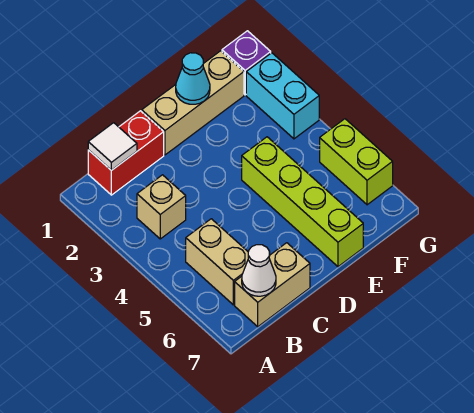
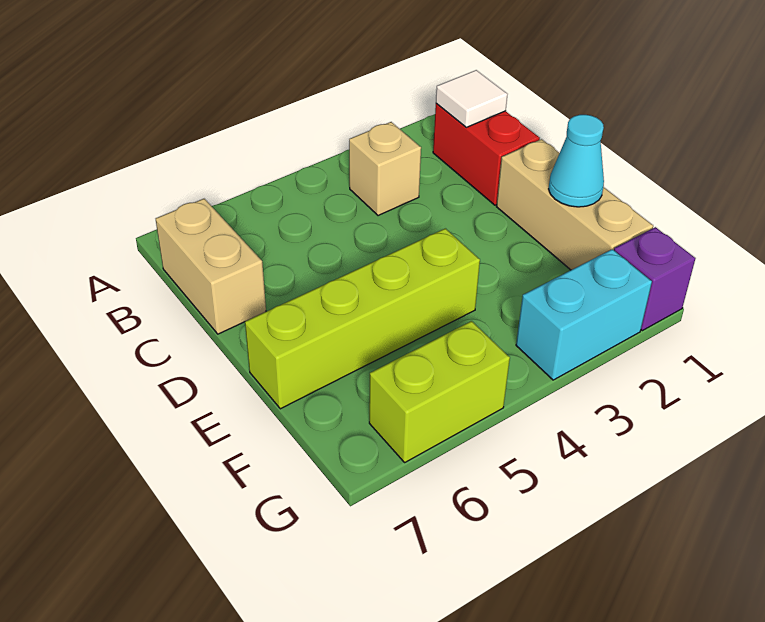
tan brick B5:B6 level 1 -> none
white cone B7 level 2 -> none

